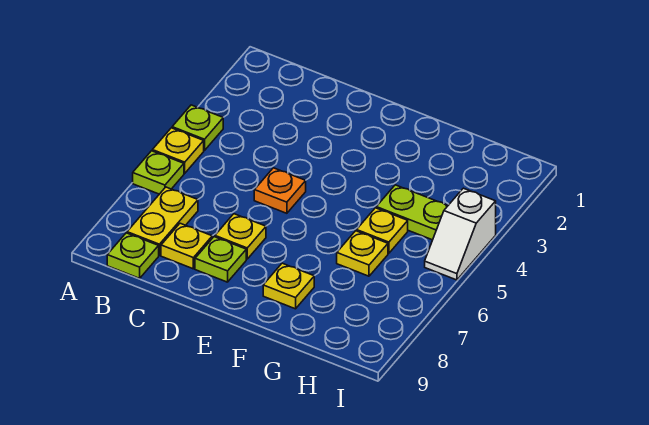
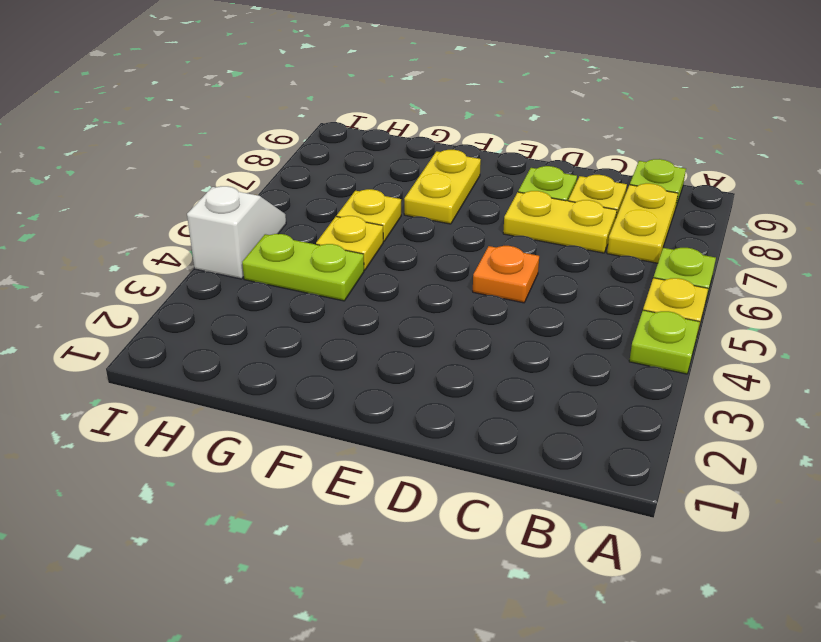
yellow plate D7 level 1 -> yellow plate C7:D7 level 1
yellow plate F8 level 1 -> yellow plate F7:F8 level 1

